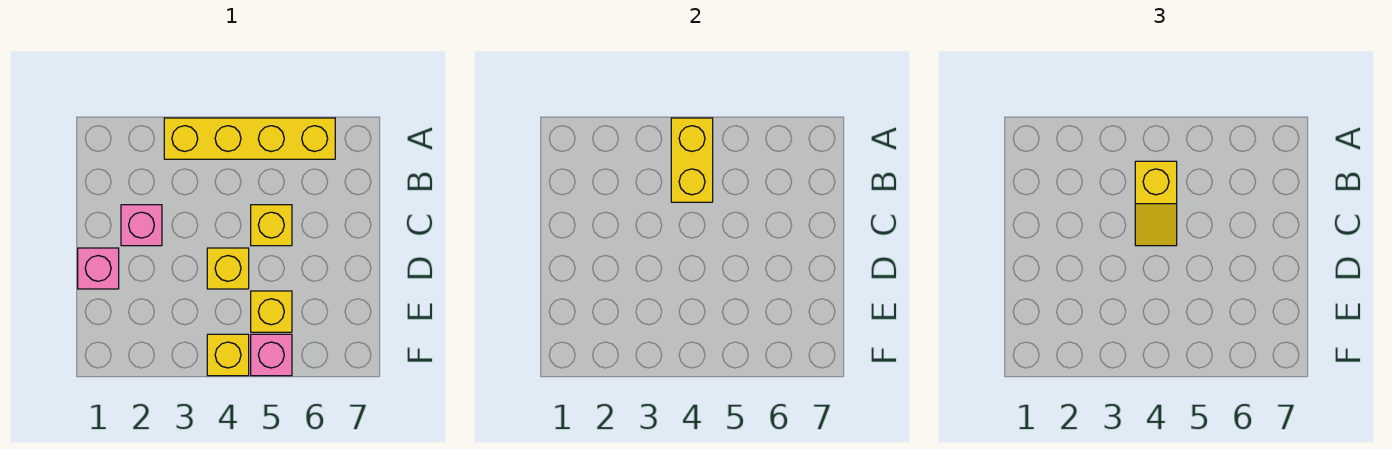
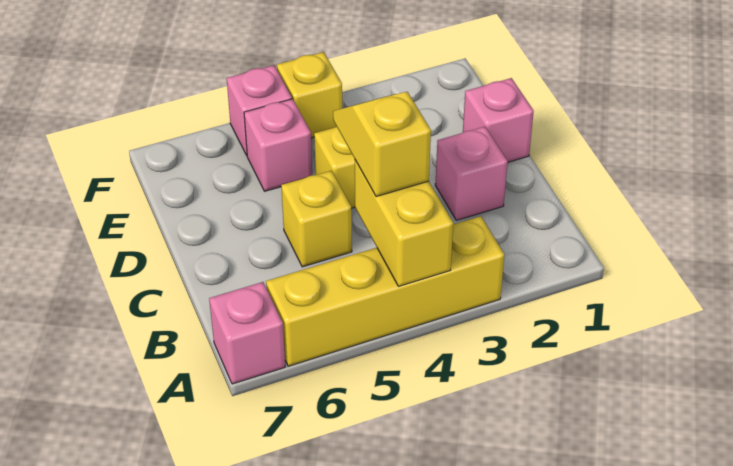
none -> pink brick A7 level 1
yellow brick E5 level 1 -> pink brick E5 level 1

